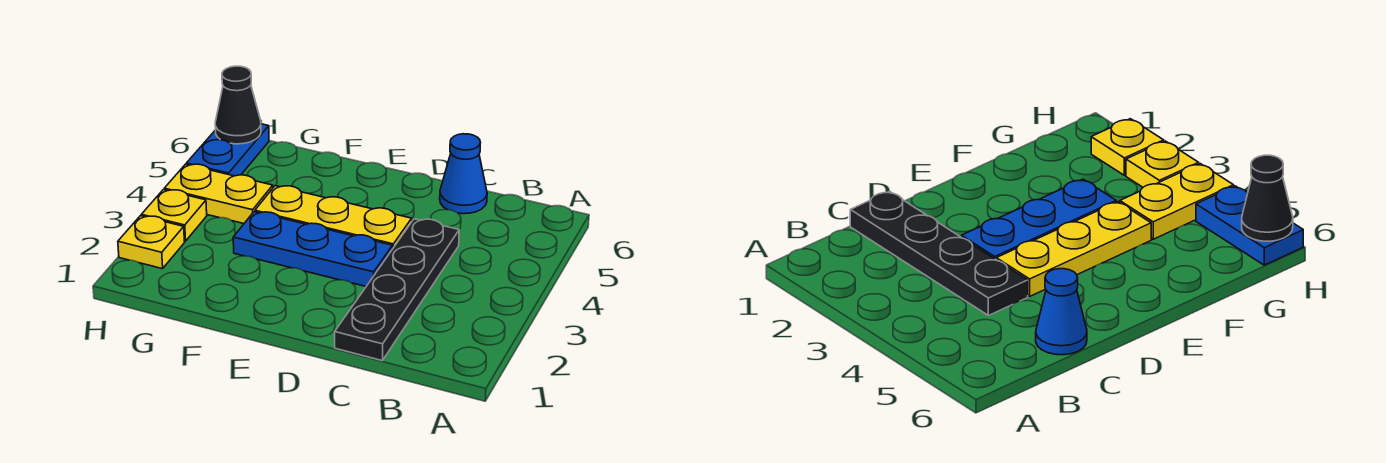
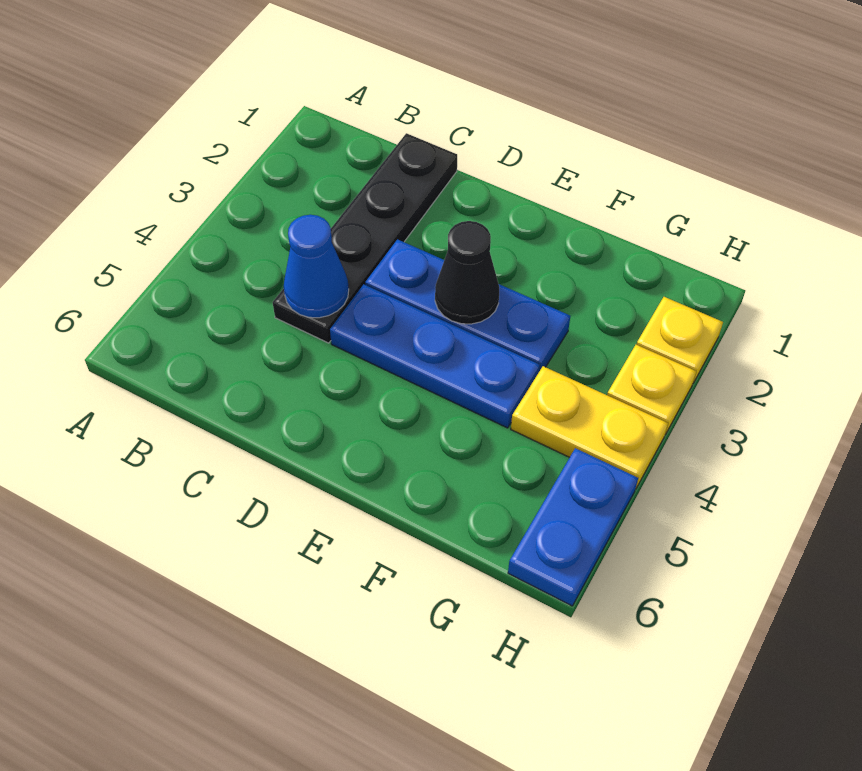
blue cone C6 level 1 -> blue cone C4 level 2
yellow plate D4:F4 level 1 -> blue plate D4:F4 level 1
black cone H6 level 2 -> black cone E3 level 2

